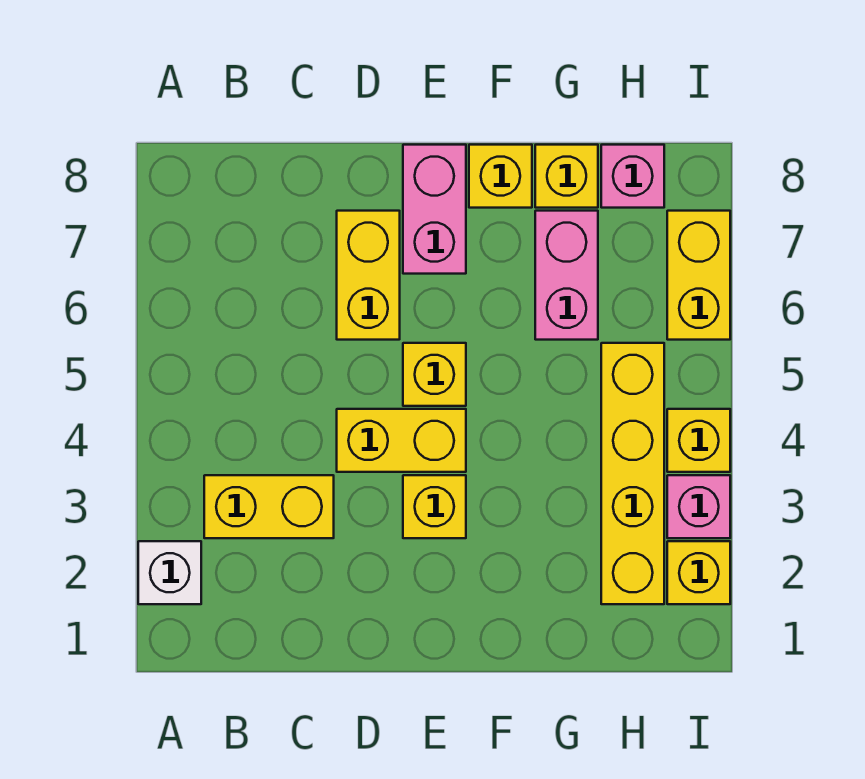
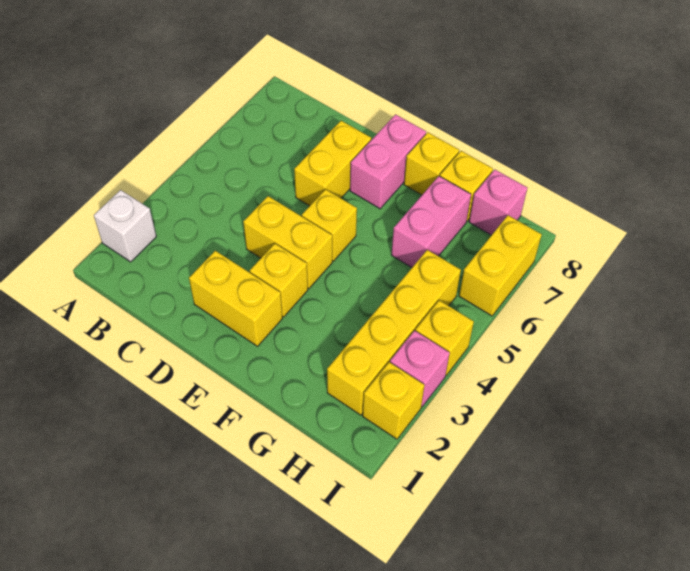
yellow brick B3:C3 level 1 -> yellow brick D2:E2 level 1

